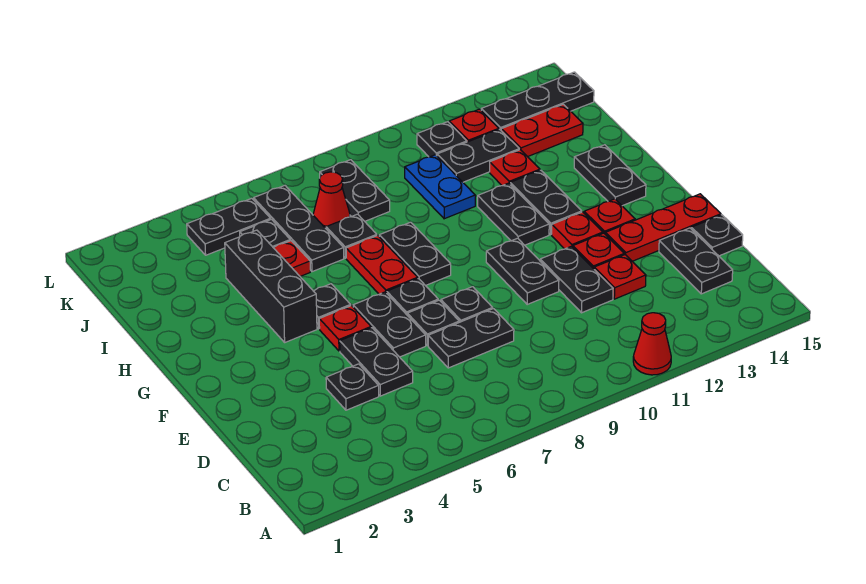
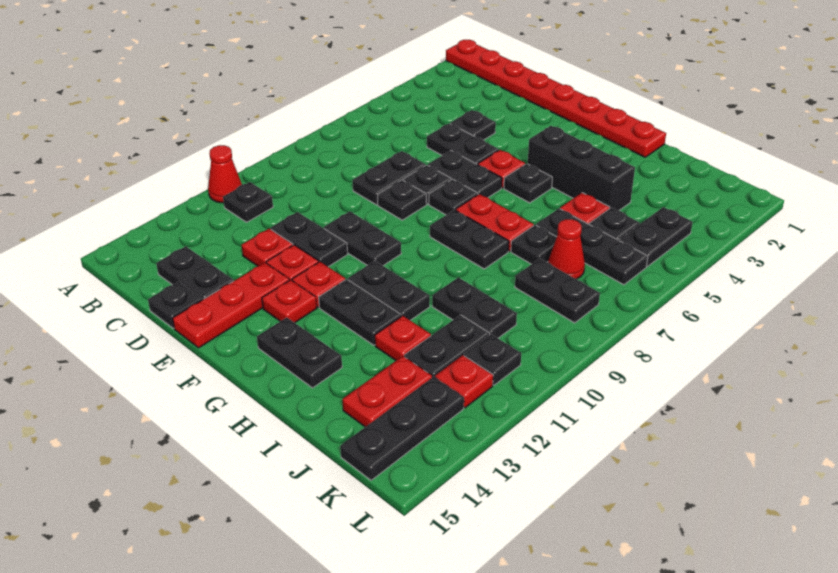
none -> red plate A1:H1 level 1
none -> black plate B11 level 1
blue plate I10:J10 level 1 -> black plate I10:J10 level 1

